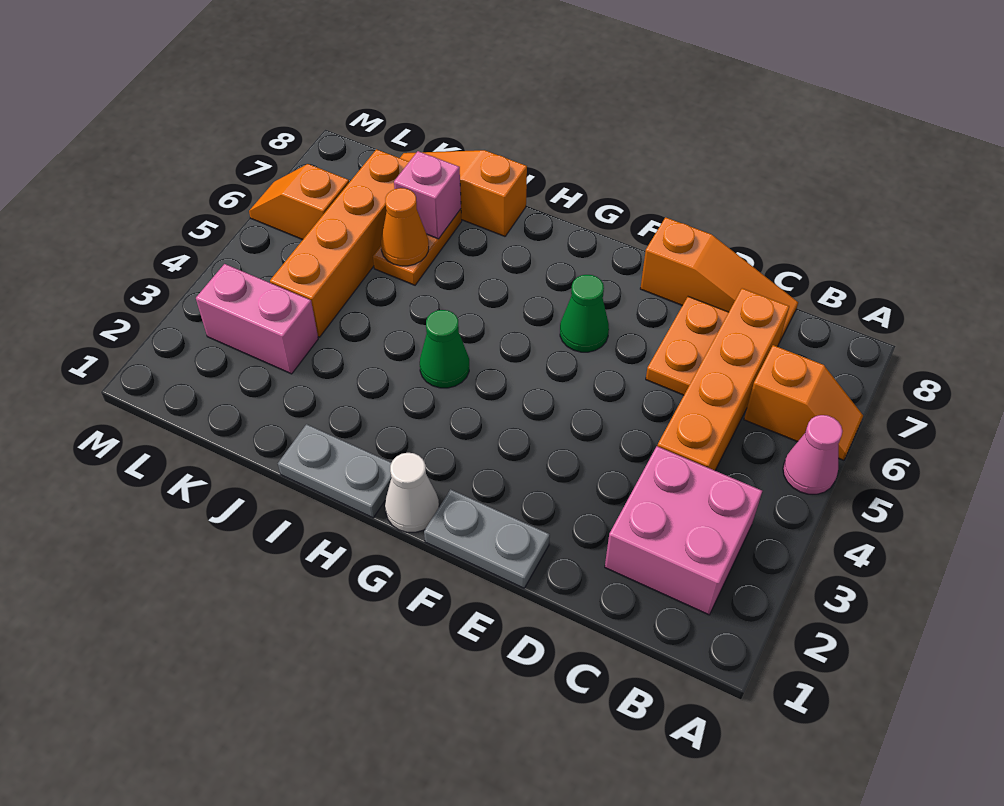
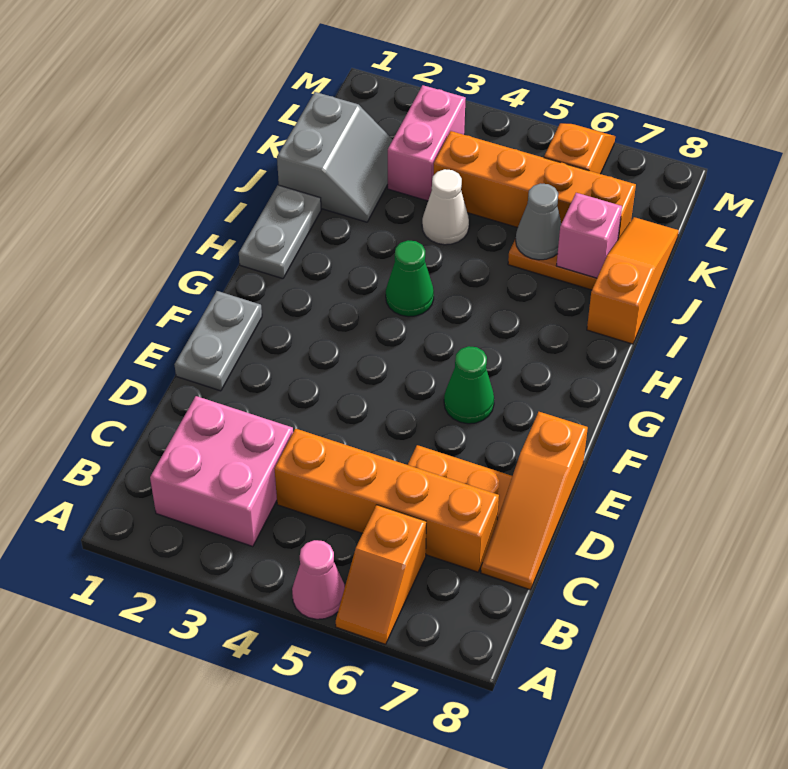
white cone G1 level 1 -> white cone J4 level 1
none -> grey slope J1:K2 level 1 top 1
orange cone J6 level 2 -> grey cone J6 level 2

